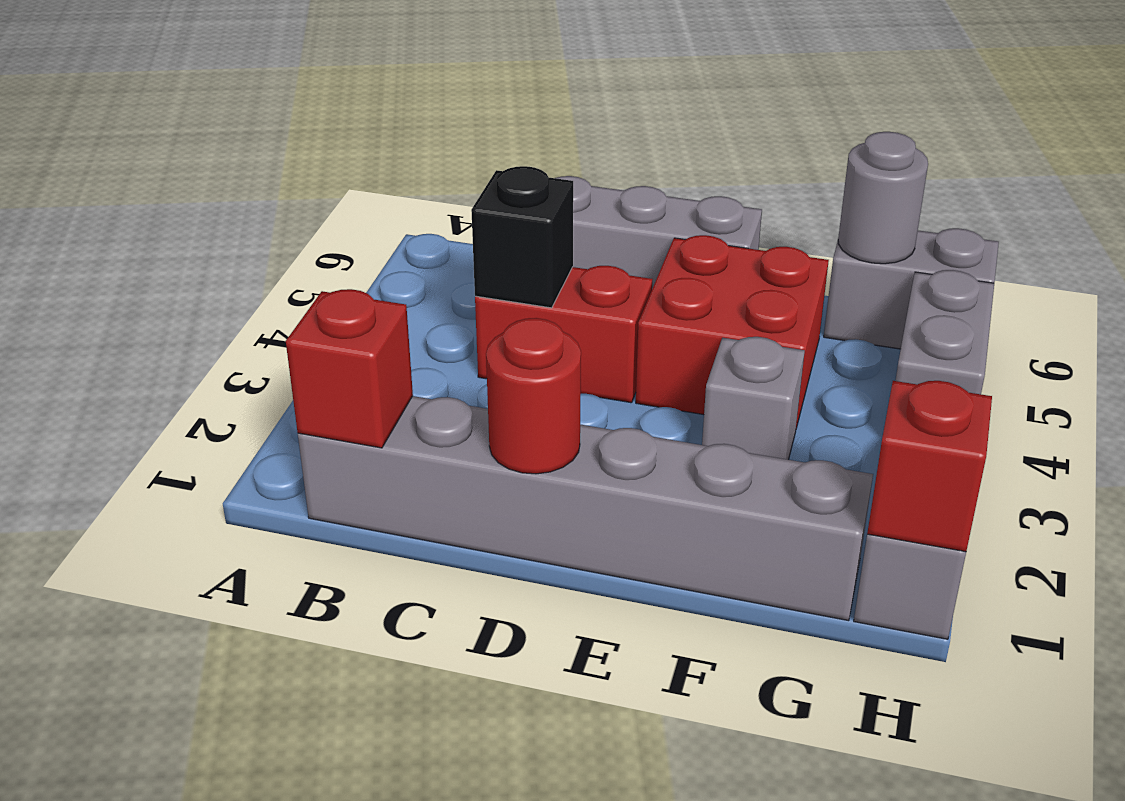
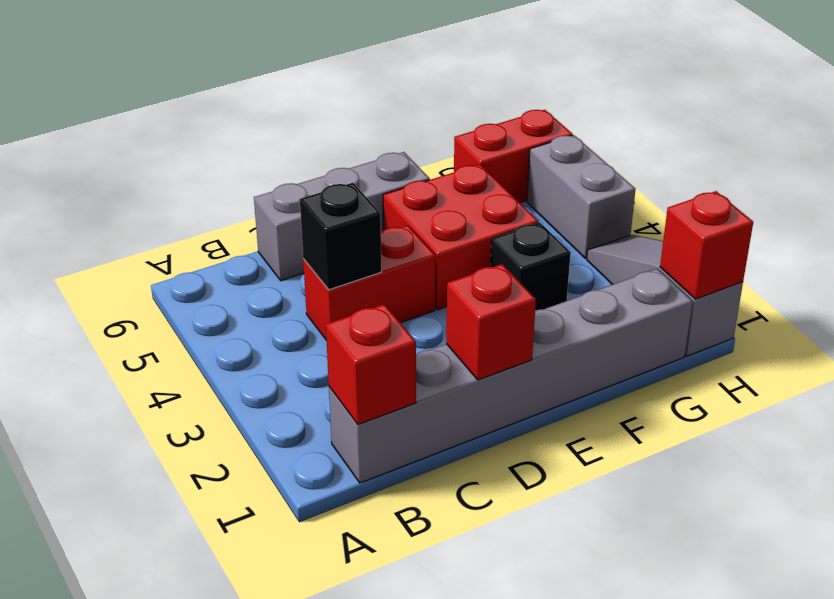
red round brick D1 level 2 -> red brick D1 level 2
grey brick F3 level 1 -> black brick F3 level 1
grey brick G6:H6 level 1 -> red brick G6:H6 level 1
grey round brick G6 level 2 -> none

